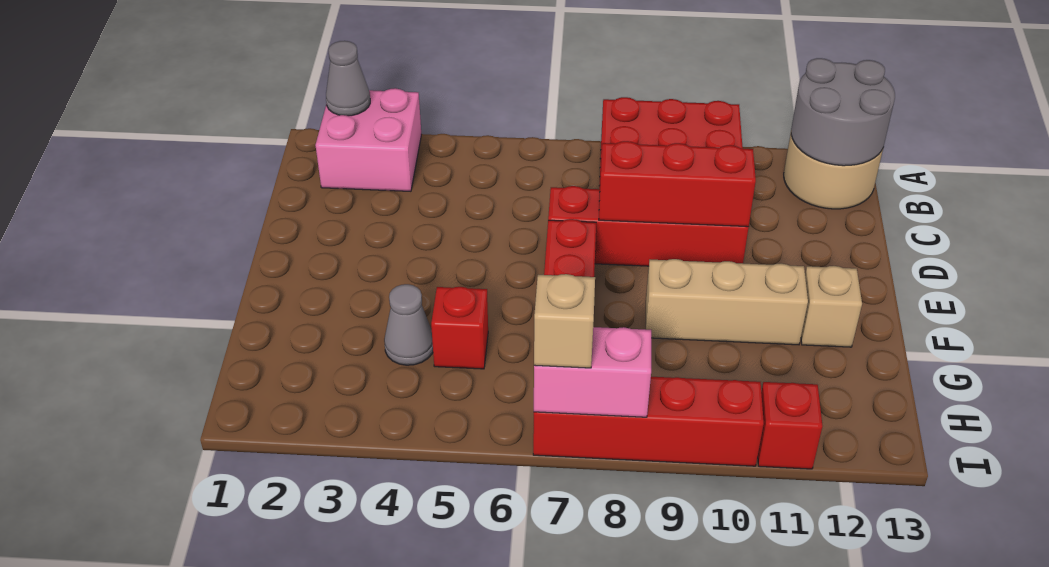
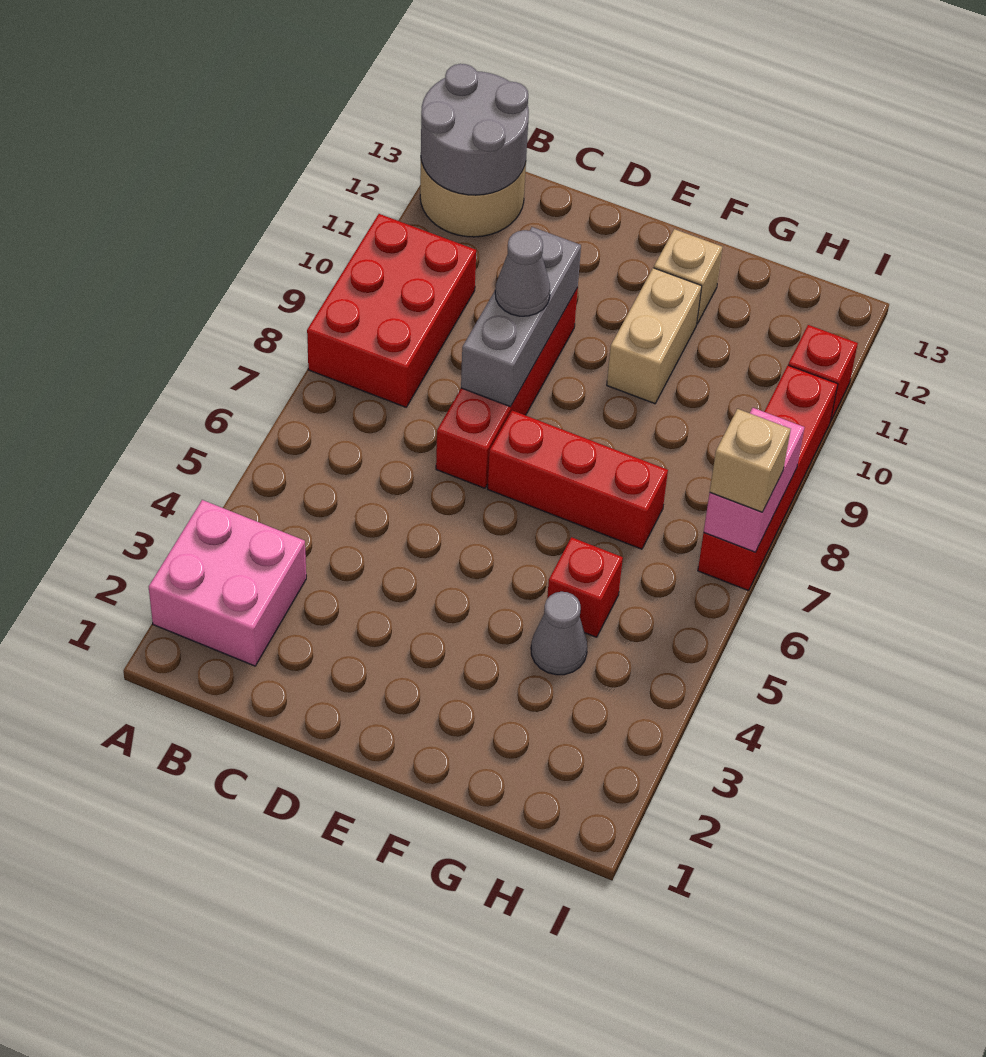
grey cone A2 level 2 -> grey cone D9 level 3
red brick D8:D10 level 2 -> grey brick D8:D10 level 2
tan brick F9:F11 level 1 -> tan brick F10:F11 level 1

